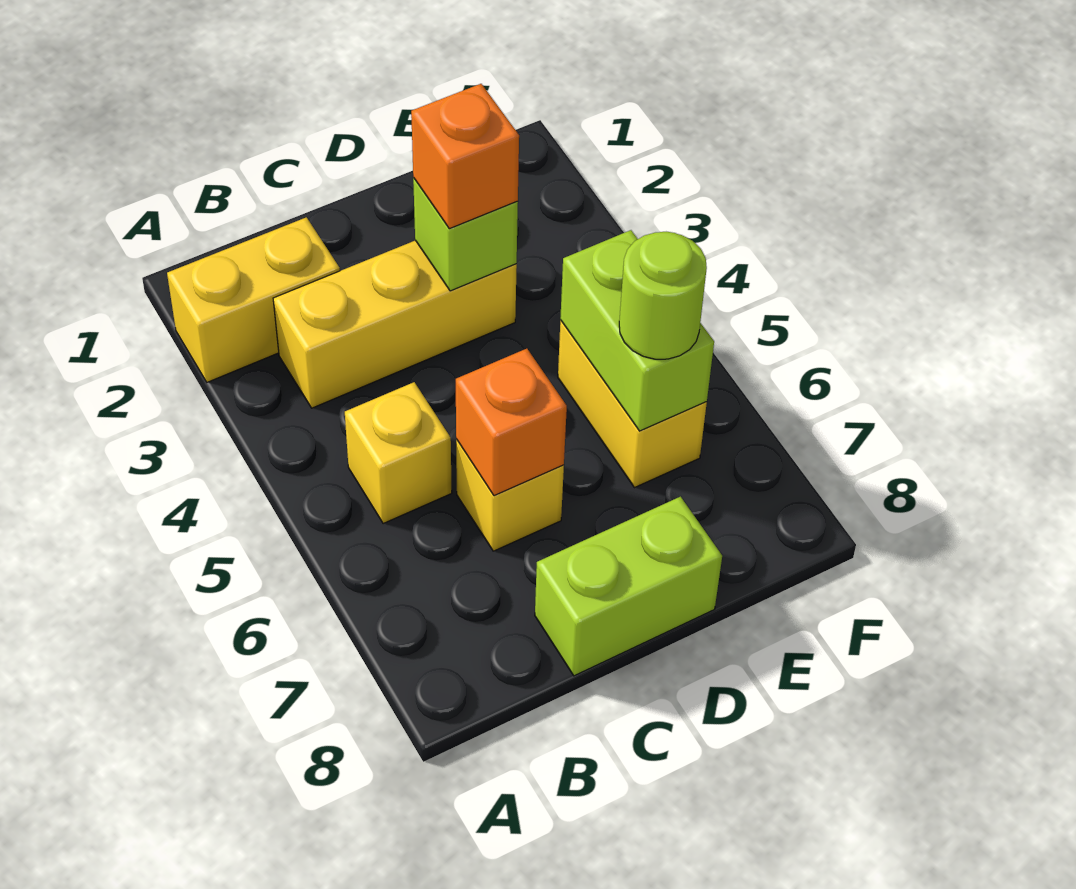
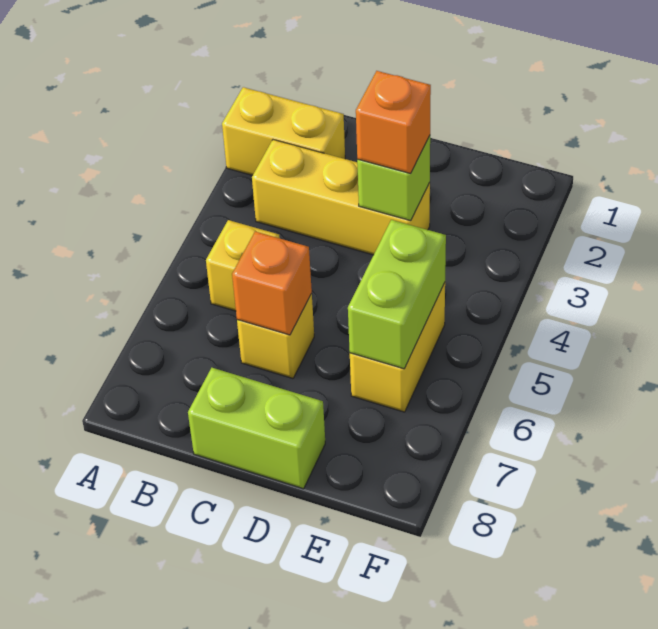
lime round brick E6 level 3 -> none

